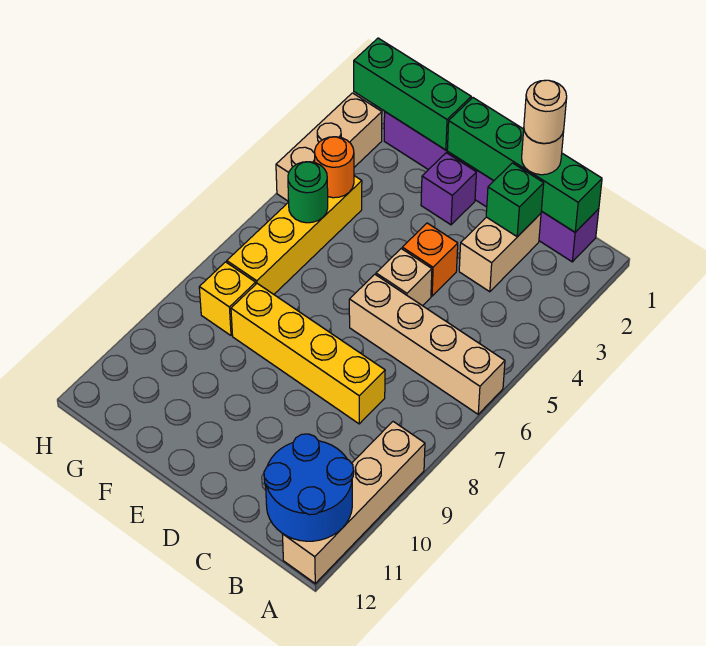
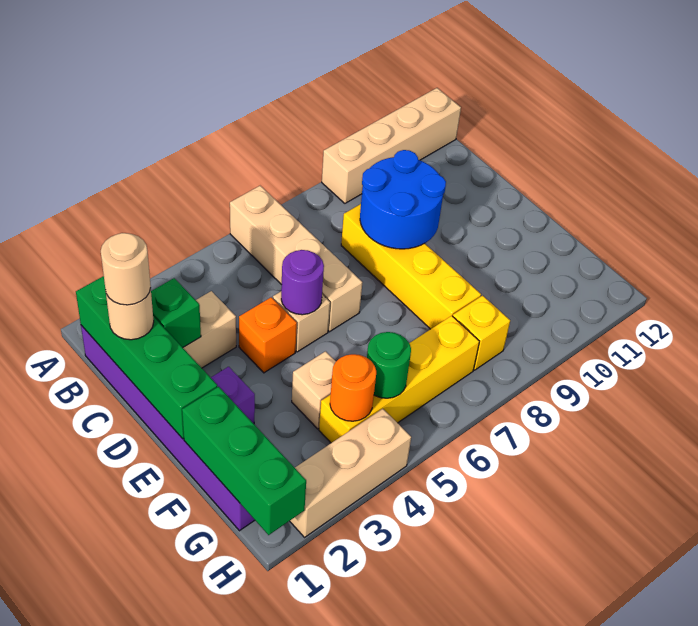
blue round brick A11:B12 level 2 -> blue round brick C8:D9 level 2
none -> purple round brick D5 level 2
none -> tan brick F4 level 1

